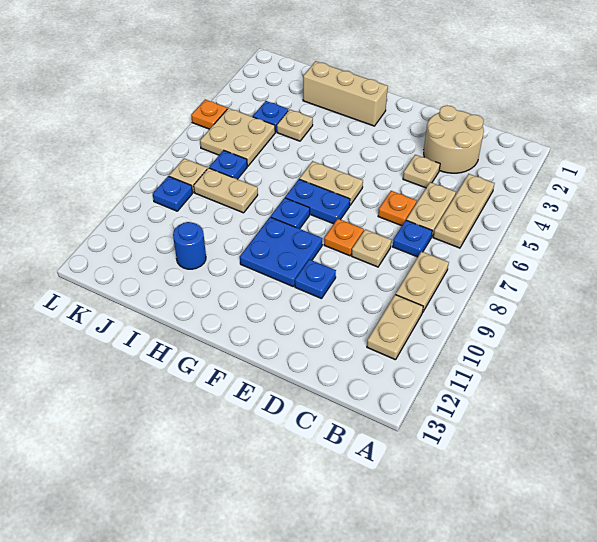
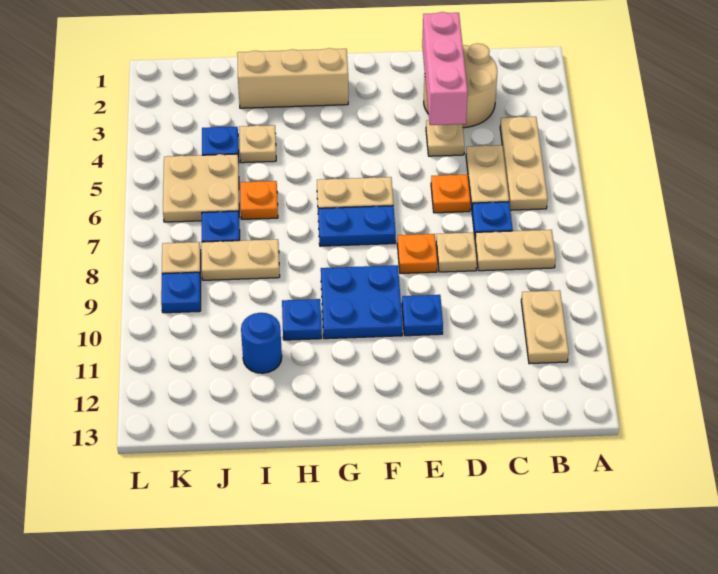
tan plate B8:B9 level 1 -> tan plate B8:C8 level 1
none -> pink brick D2:D4 level 2
blue plate G8 level 1 -> blue plate H10 level 1
orange plate L5 level 1 -> orange plate I6 level 1

